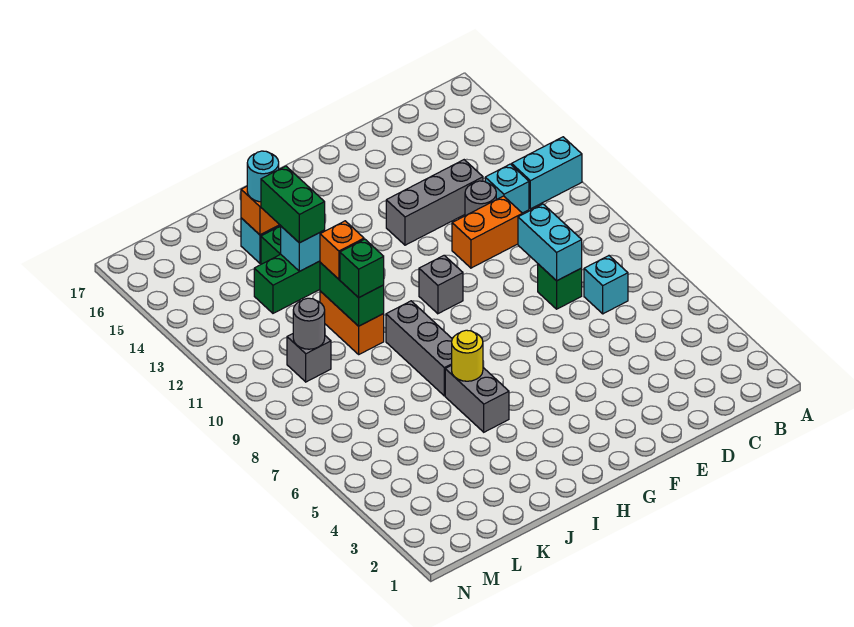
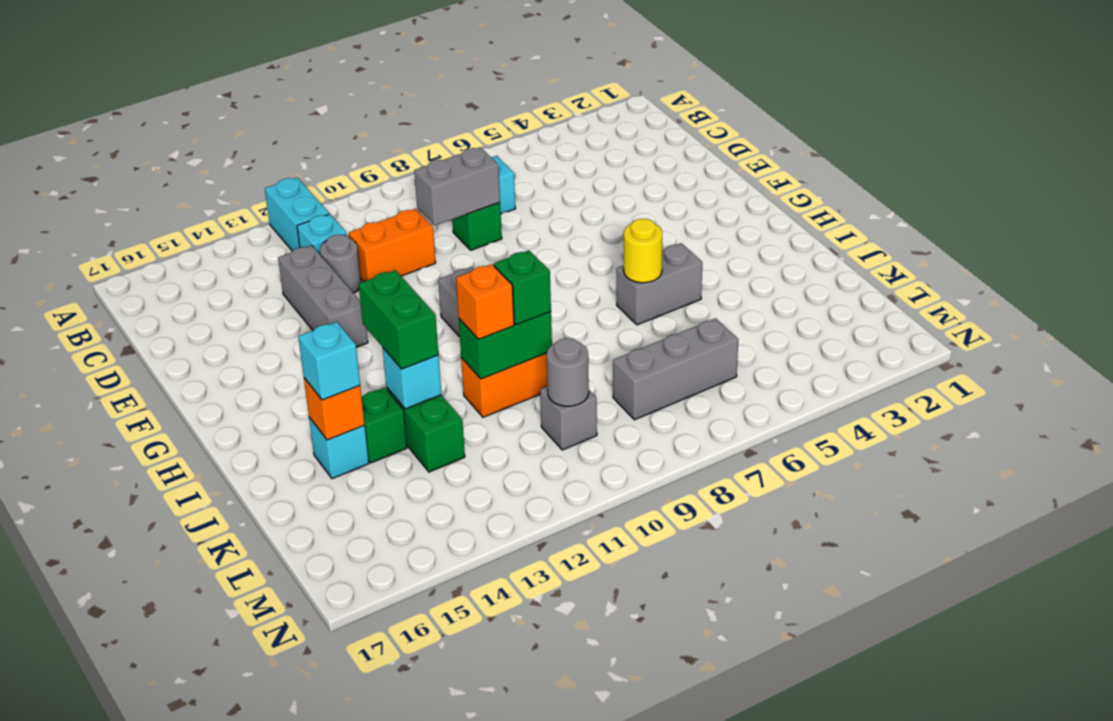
cyan brick D8:D9 level 2 -> grey brick D8:D9 level 2
orange brick D11:E11 level 1 -> orange brick D10:D11 level 1
grey brick I7:I9 level 1 -> grey brick L6:L8 level 1
green brick J13:J14 level 3 -> green brick I13:J13 level 3
cyan round brick J15 level 3 -> cyan brick J15 level 3

